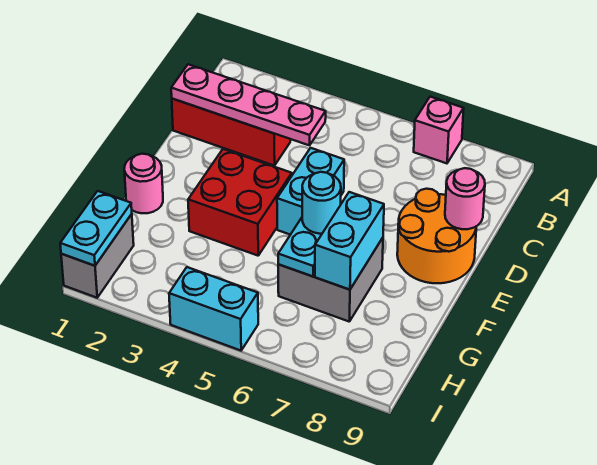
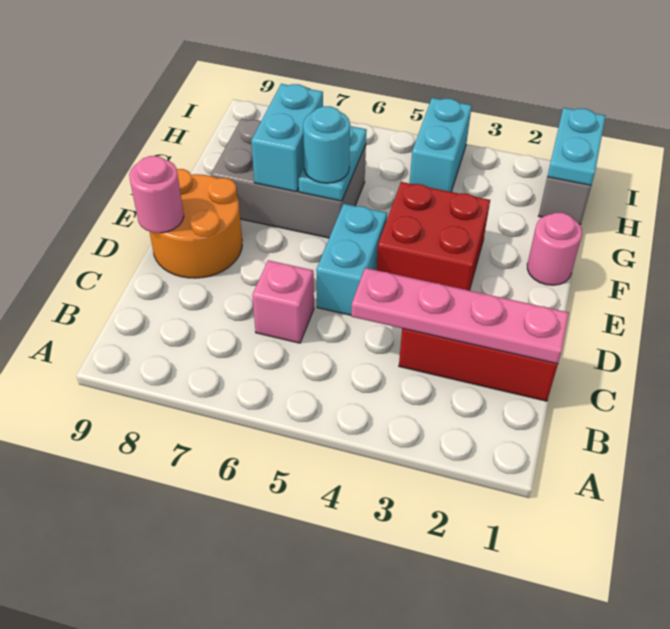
pink brick A7 level 1 -> pink brick C6 level 1
grey brick F6:G7 level 1 -> grey brick F6:G8 level 1
cyan brick I4:I5 level 1 -> cyan brick H4:I4 level 1

